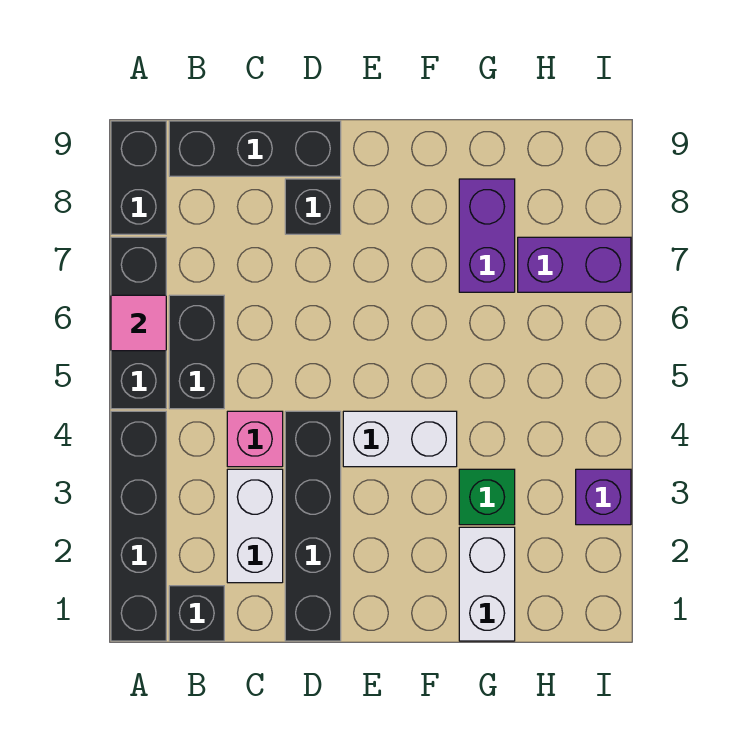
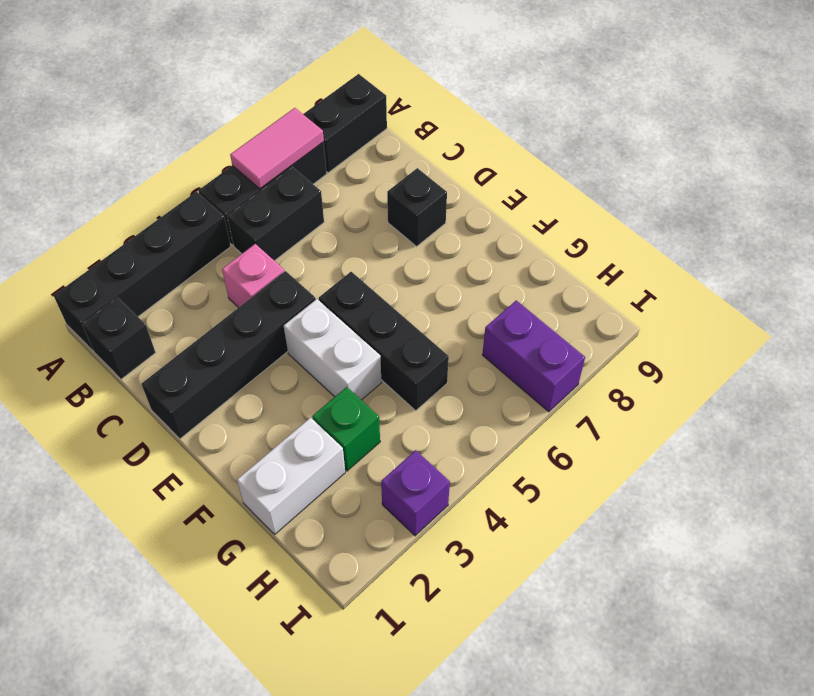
pink tile A6 level 2 -> pink tile A6:A7 level 2
black brick B9:D9 level 1 -> black brick E5:G5 level 1
white brick C2:C3 level 1 -> none
purple brick G7:G8 level 1 -> none

